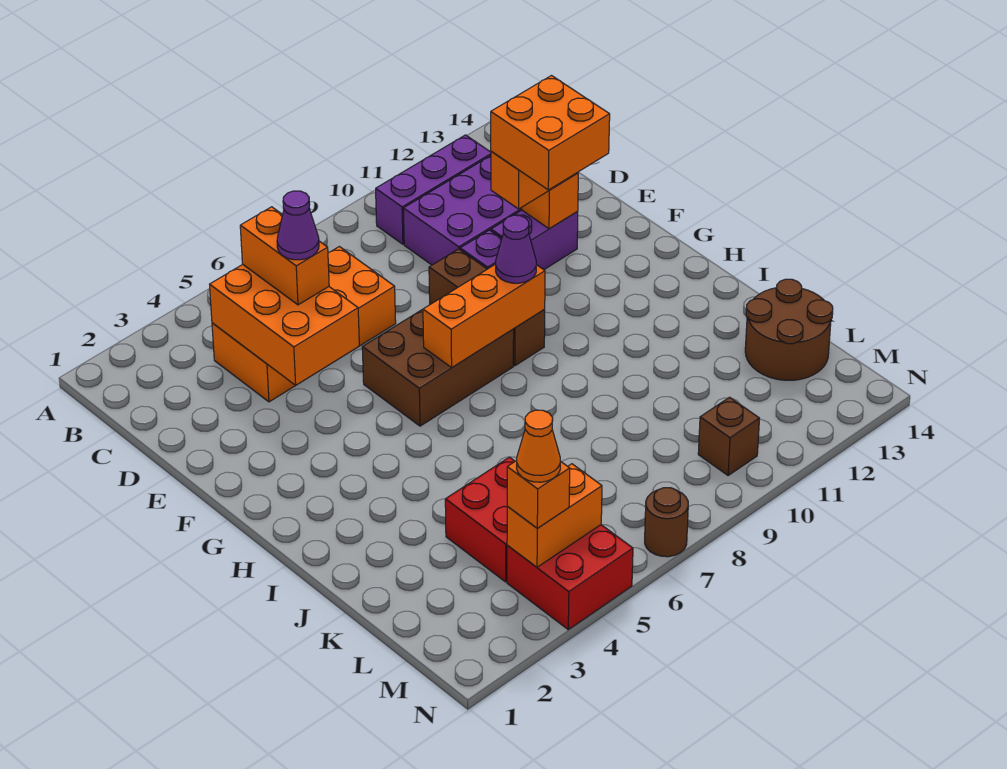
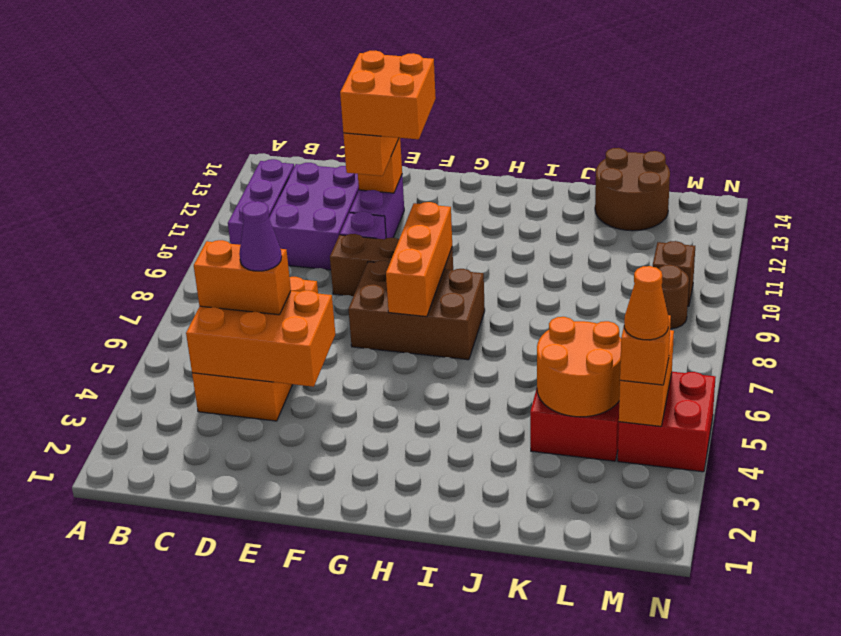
brown brick F6:G8 level 1 -> brown brick F7:H8 level 1
purple cone G9 level 3 -> none
none -> orange round brick K4:L5 level 2
brown round brick N7 level 1 -> brown round brick M9 level 1

